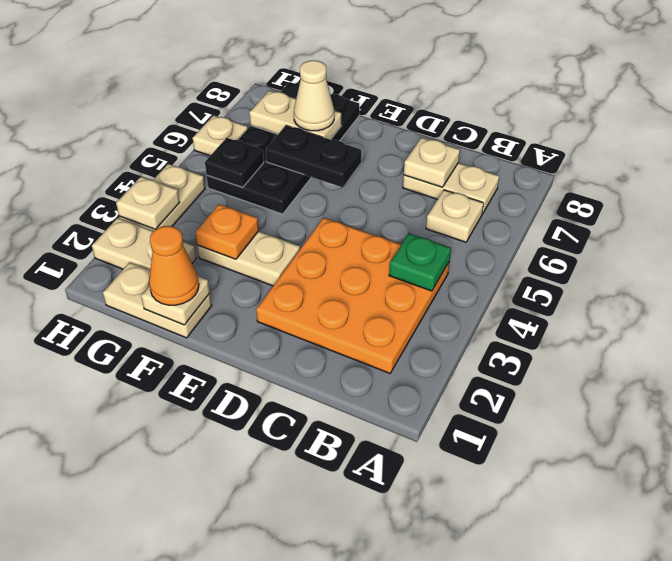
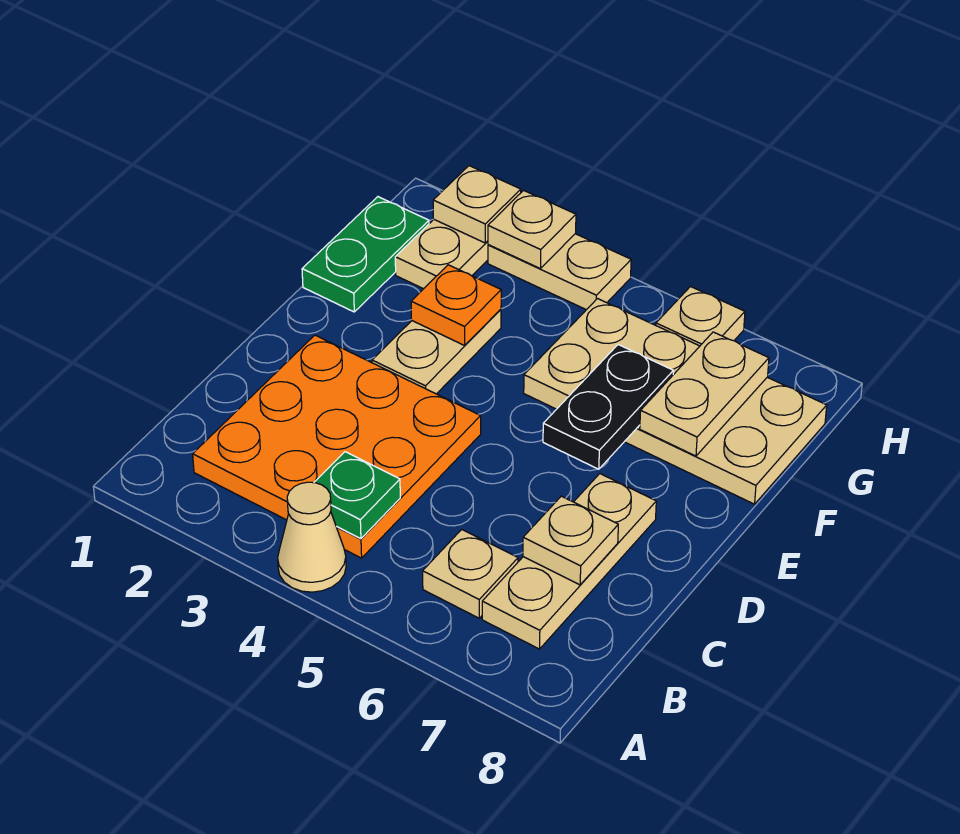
tan plate B7:C7 level 1 -> tan plate B7:D7 level 1
tan plate F1:G1 level 1 -> green plate F1:G1 level 1
tan plate F1 level 2 -> tan plate H2 level 2
orange cone F1 level 3 -> none
black plate F5:G8 level 1 -> tan plate F5:G8 level 1
tan cone F7 level 3 -> tan cone A4 level 1
black plate G5 level 2 -> none

